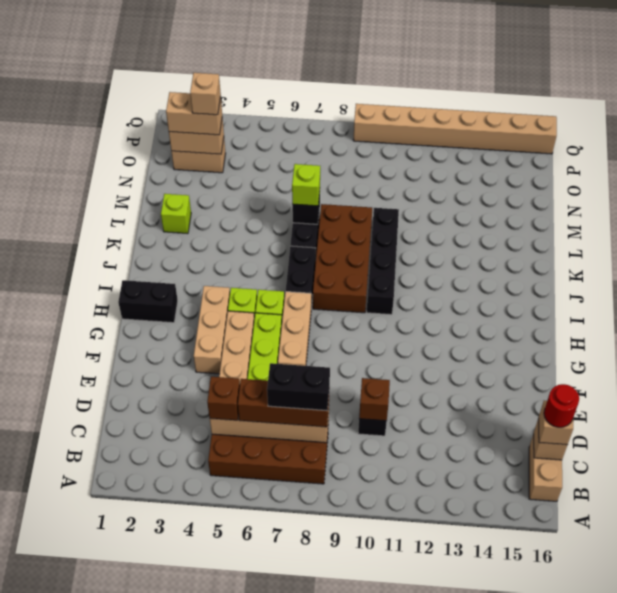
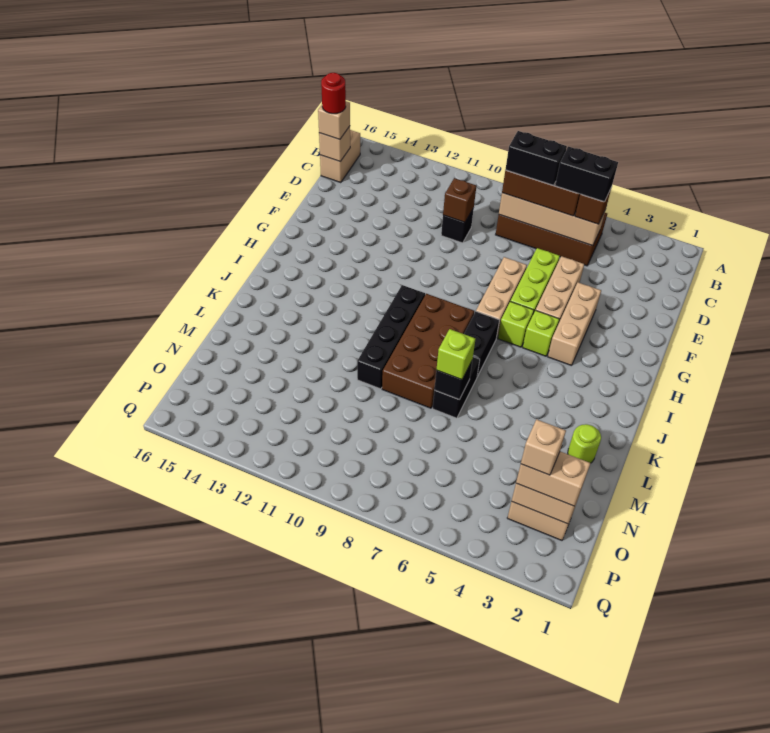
black brick H1:H2 level 1 -> black brick C5:C6 level 4
lime brick L2 level 1 -> lime round brick L2 level 1
tan brick Q9:Q16 level 1 -> none

